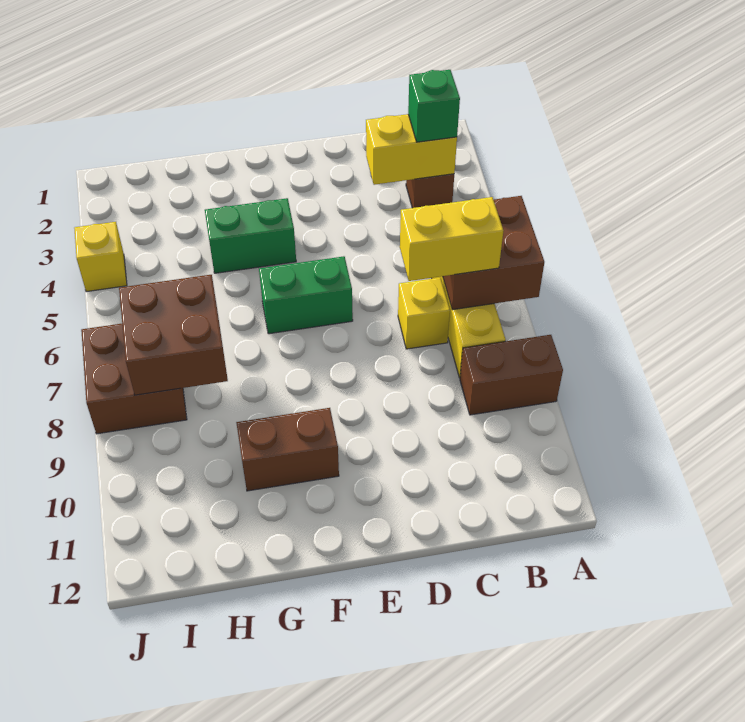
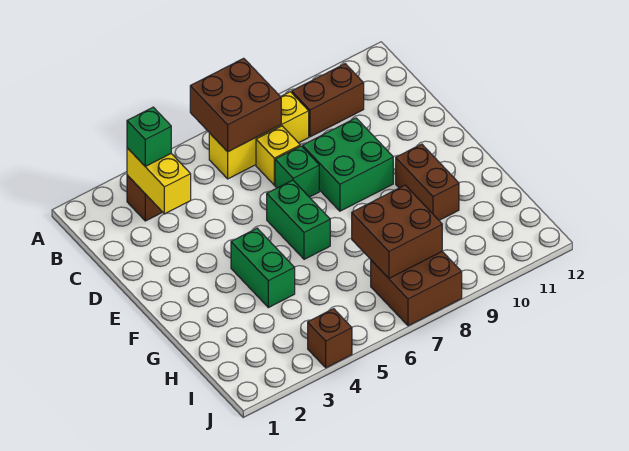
brown brick A9:B9 level 1 -> brown brick B9:B10 level 1
yellow brick B7:C7 level 3 -> none
none -> green brick D7 level 1
none -> green brick D8:E9 level 1
yellow brick J4 level 1 -> brown brick J4 level 1

